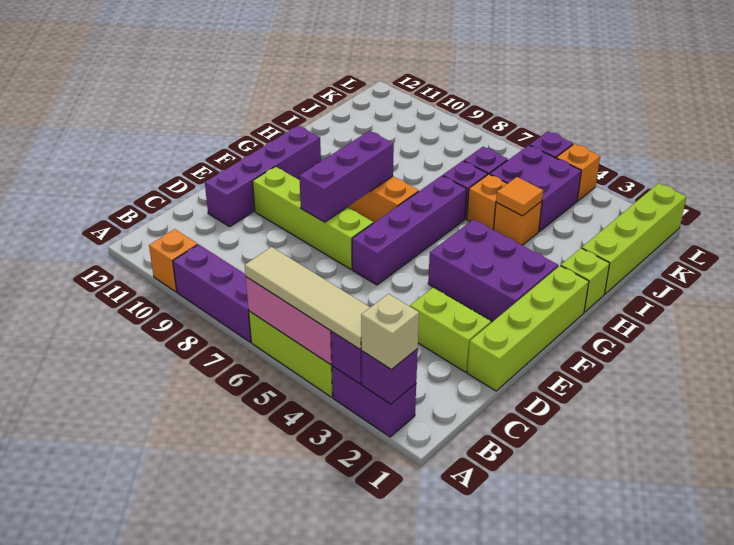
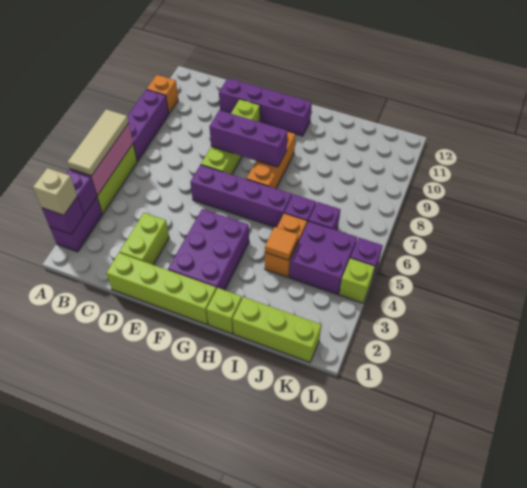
tan tile A3:A6 level 3 -> tan tile A4:A6 level 3
lime brick I1:L1 level 1 -> lime brick I1:K1 level 1
orange brick L4 level 1 -> lime brick L4 level 1

